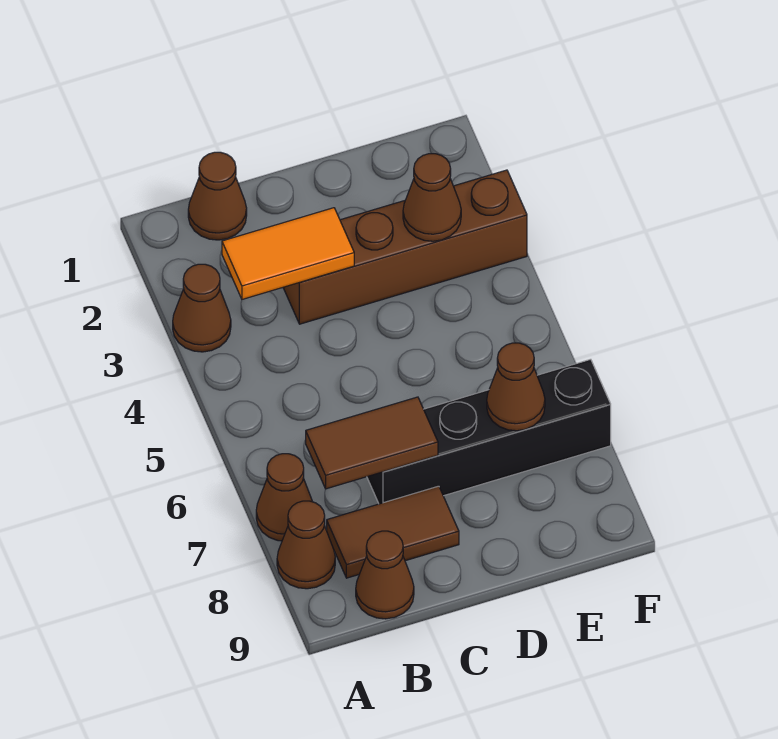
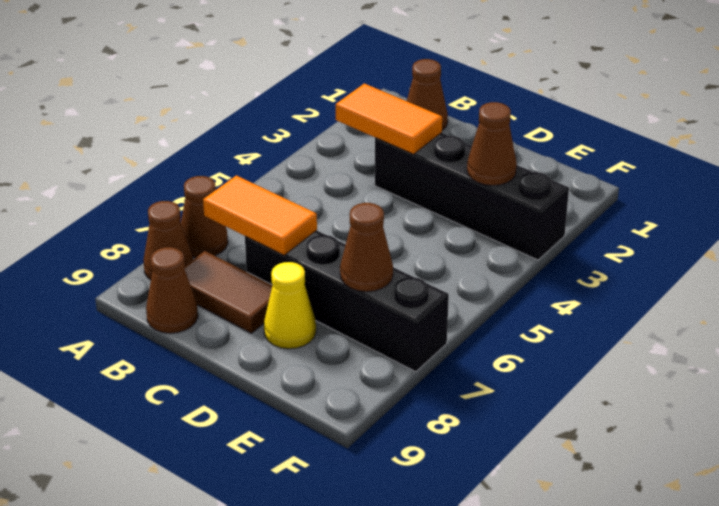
brown cone A3 level 1 -> none
brown tile B7:C7 level 2 -> orange tile B7:C7 level 2
brown brick C3:F3 level 1 -> black brick C3:F3 level 1
none -> yellow cone D8 level 1

